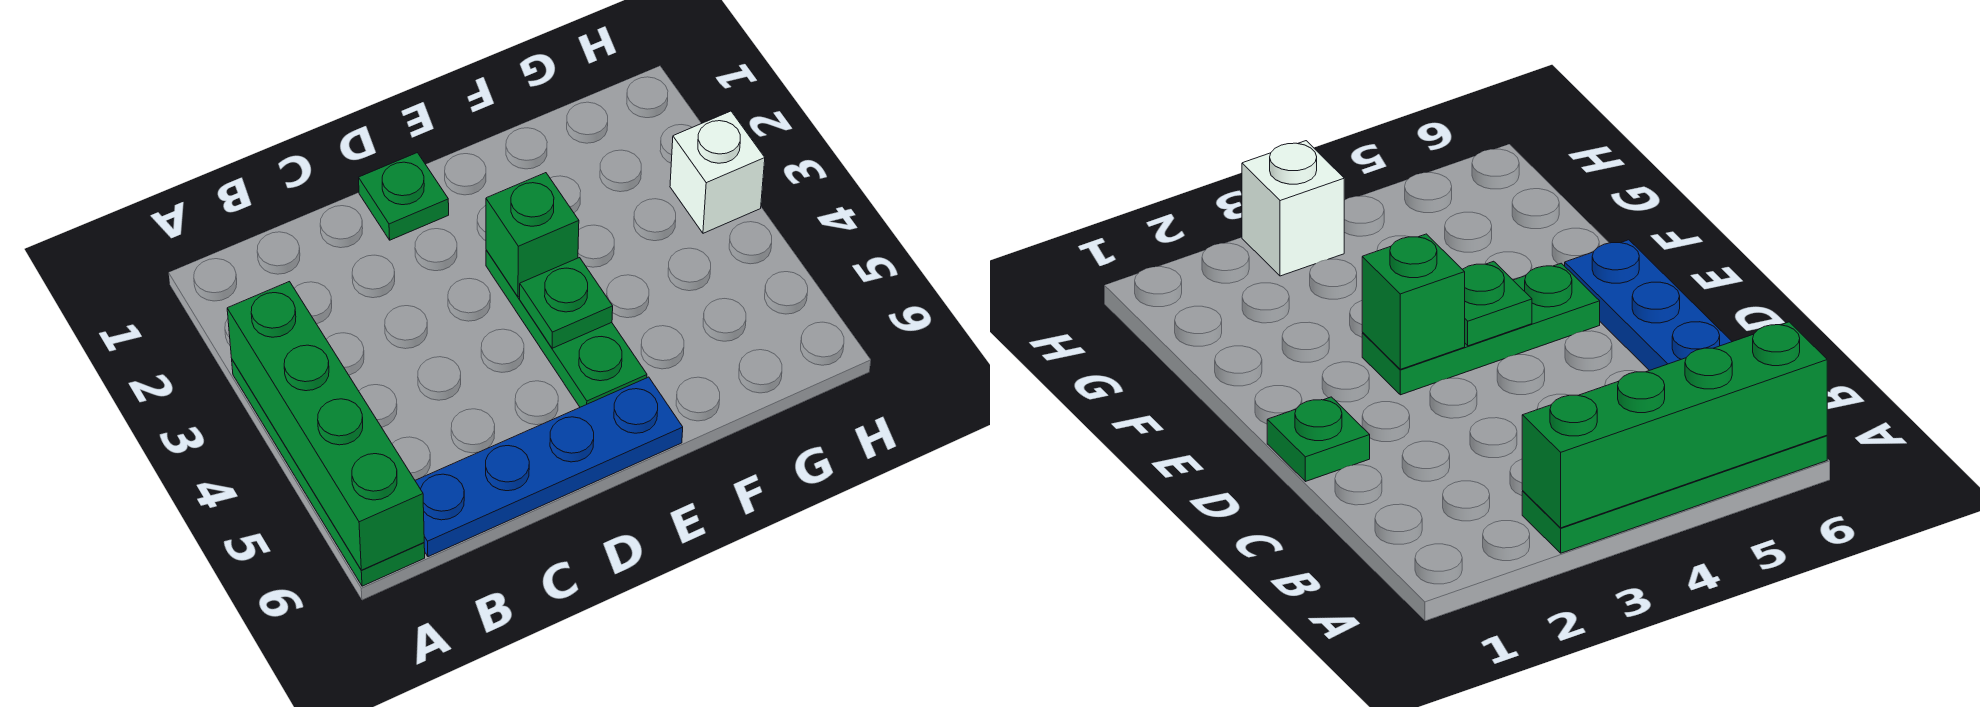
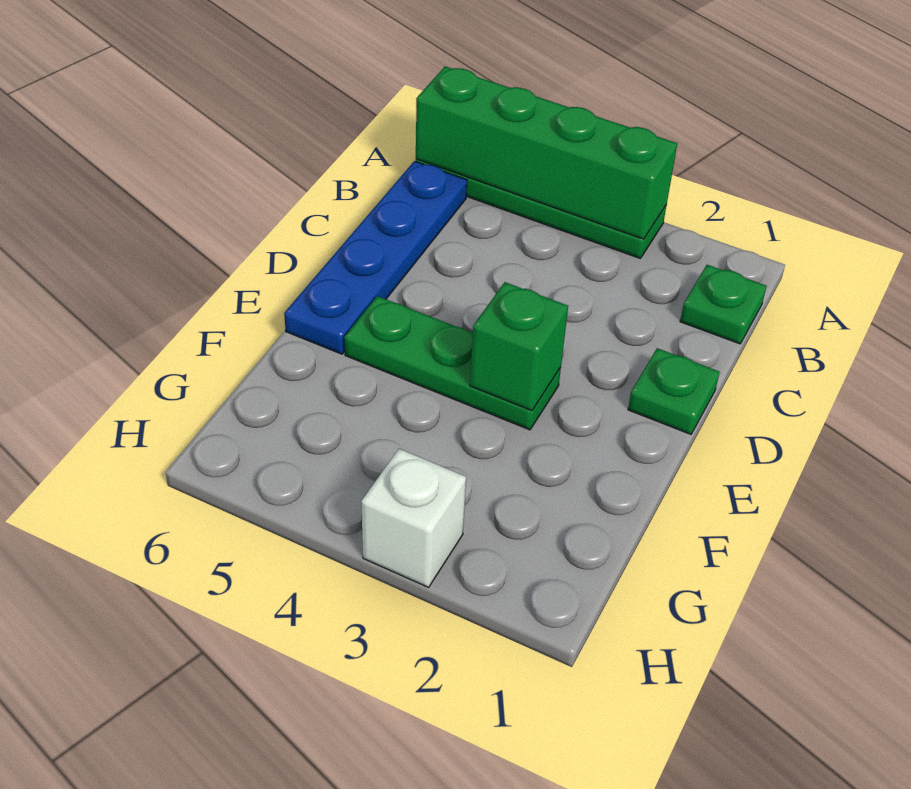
green plate E4 level 2 -> green plate B1 level 1

